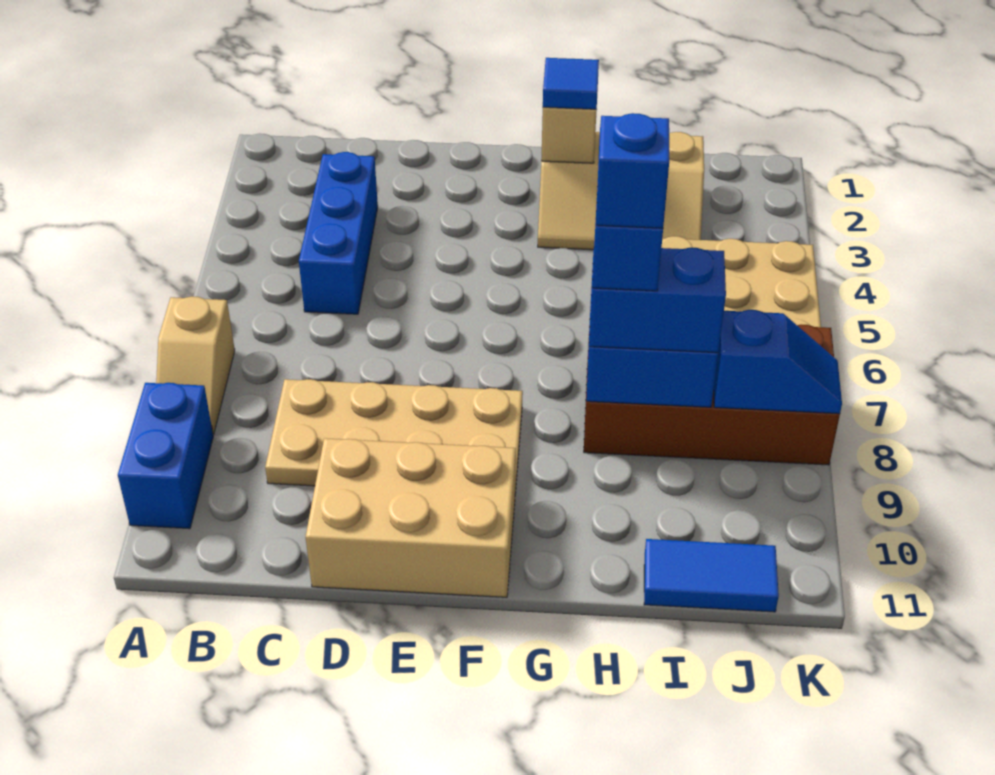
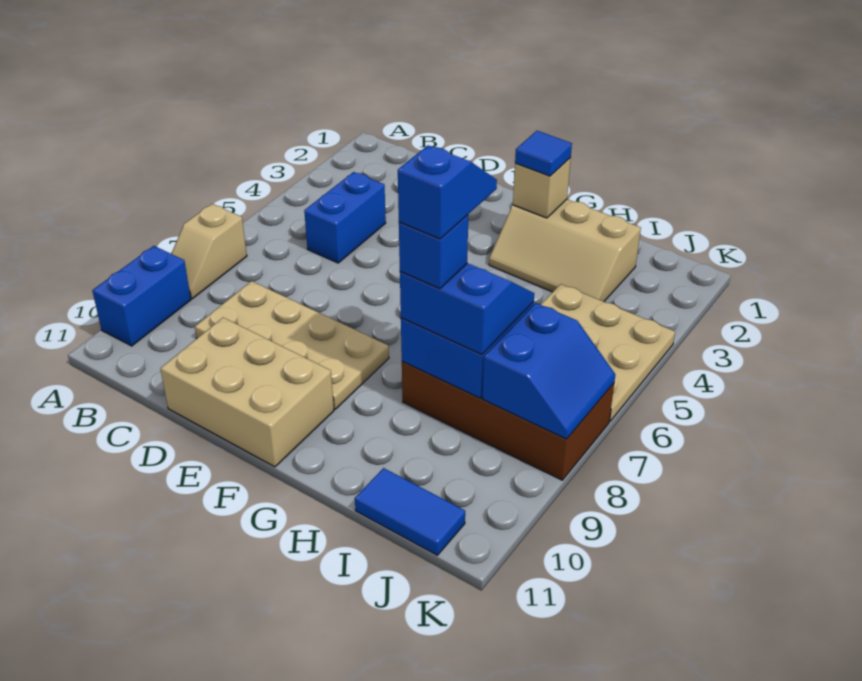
blue brick C3:C5 level 1 -> blue brick C4:C5 level 1
blue slope J8:K8 level 2 top J -> blue slope J7:K8 level 2 top J

